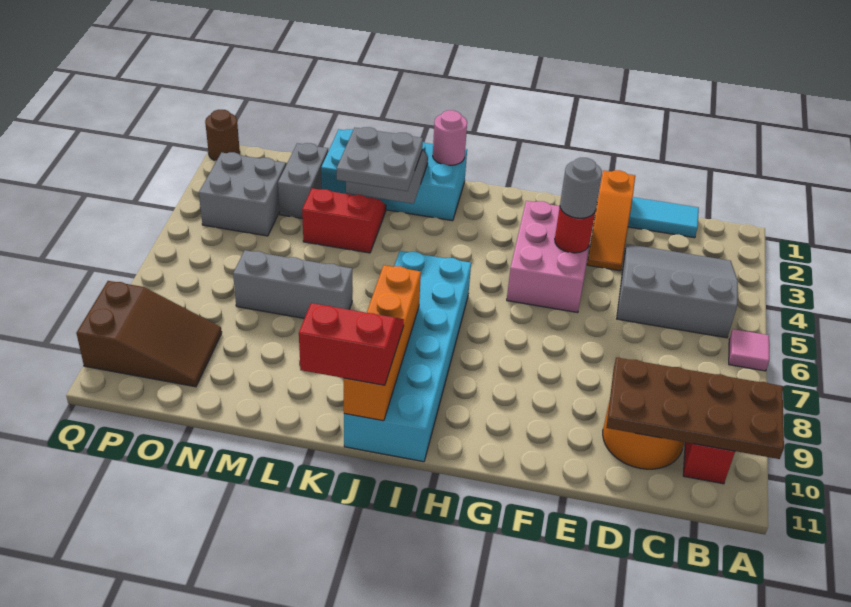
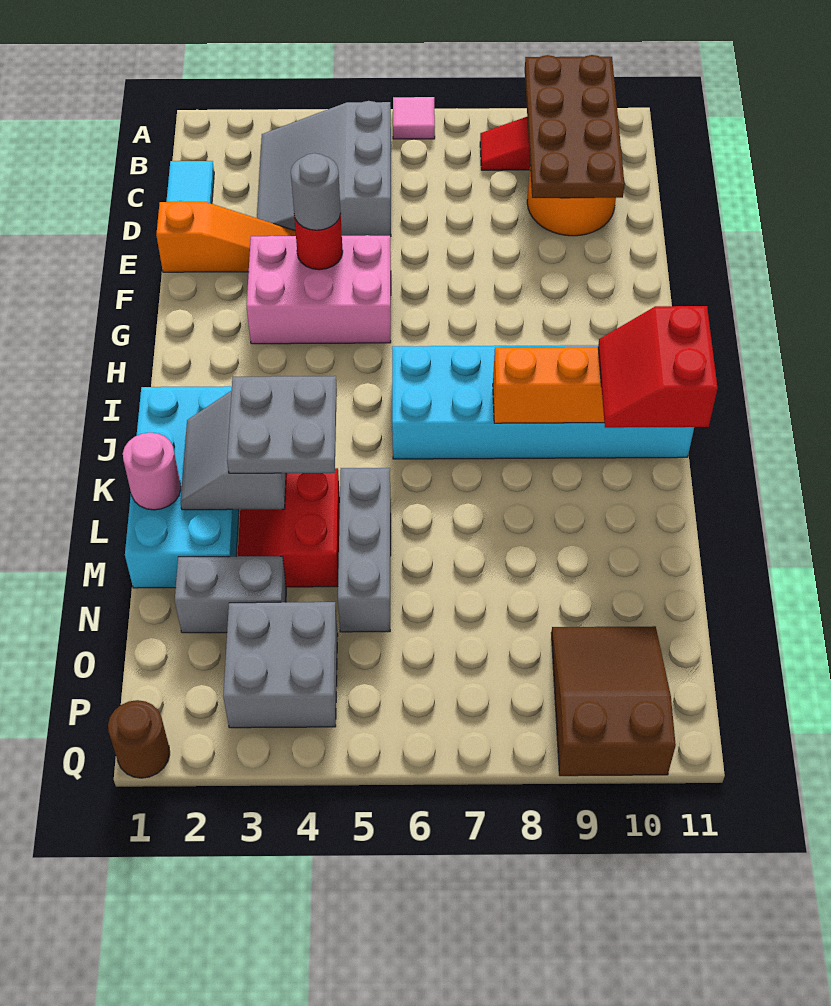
pink round brick J1 level 2 -> pink round brick L1 level 2
grey brick L7:N7 level 1 -> grey brick L5:N5 level 1

